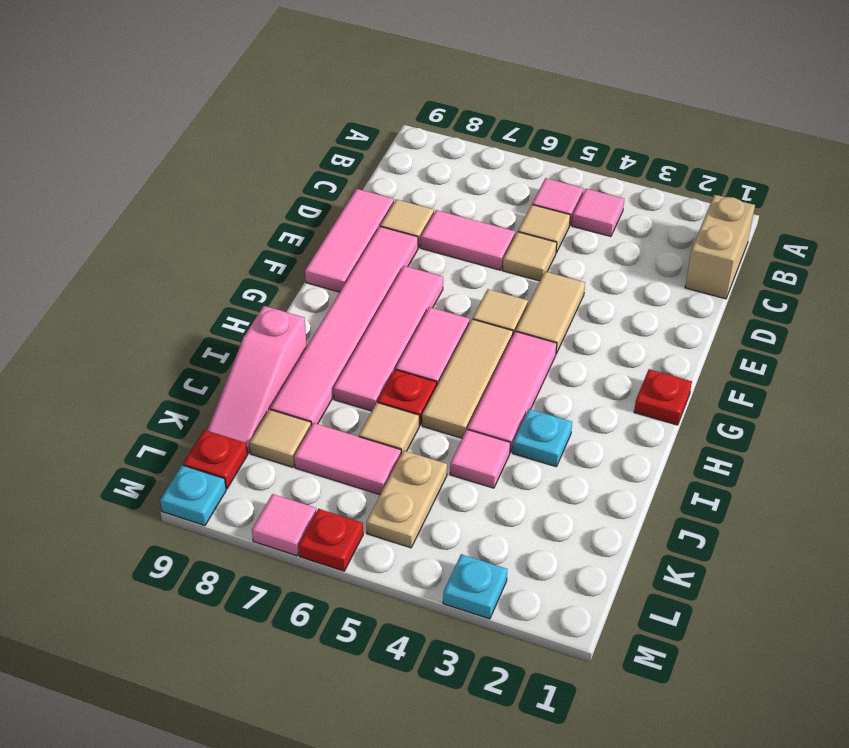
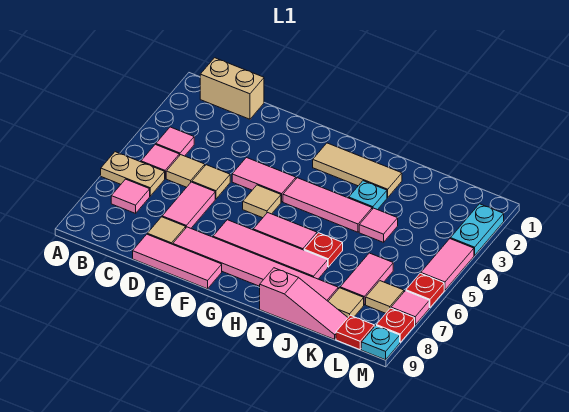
none -> pink tile B7 level 1
tan tile E4:F4 level 1 -> pink tile E4:F4 level 1
red plate G1 level 1 -> red plate M8 level 1
tan tile G5:I5 level 1 -> tan tile G2:I2 level 1
tan tile J6 level 1 -> tan tile L7 level 1
tan plate K5:L5 level 1 -> tan plate A6:B6 level 1
cyan plate M3 level 1 -> cyan plate M2:M3 level 1
none -> pink tile M4:M5 level 1

